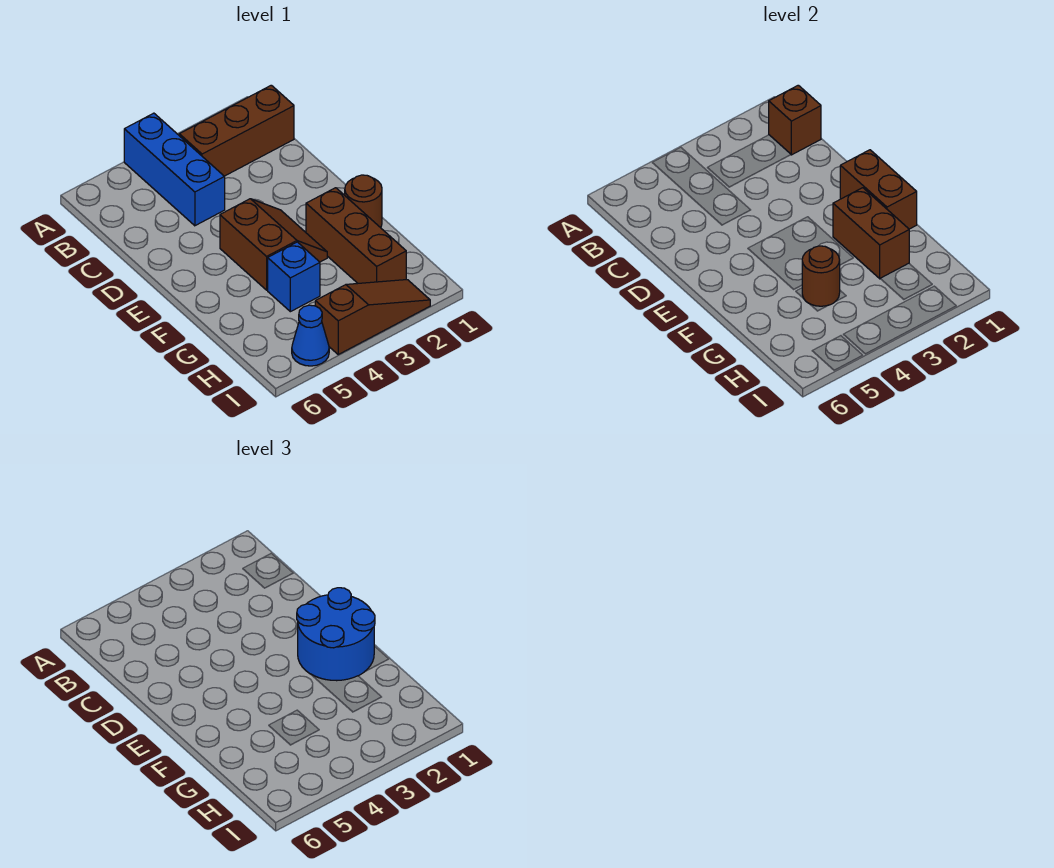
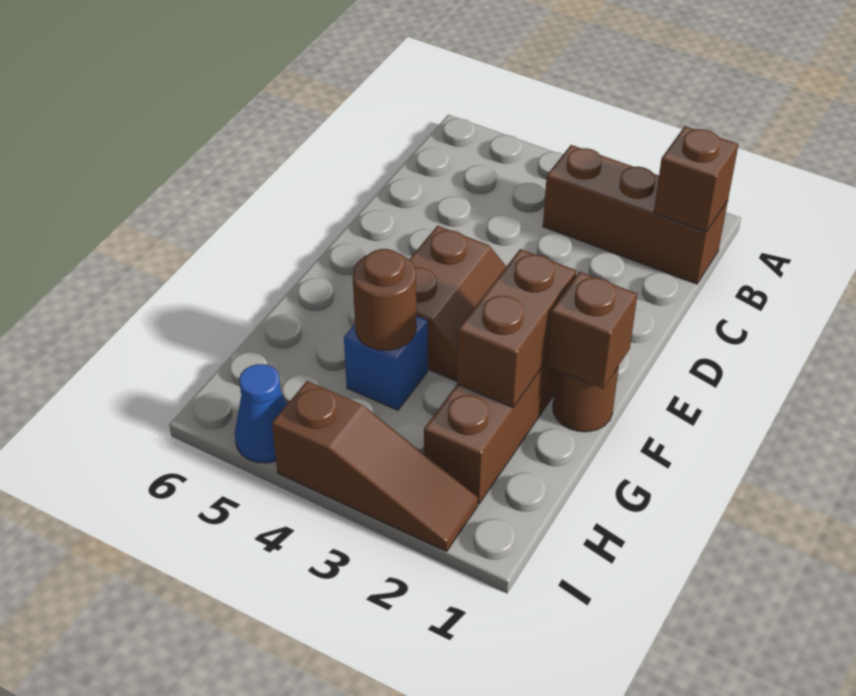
blue brick A4:C4 level 1 -> none
brown brick E1:F1 level 2 -> brown brick F1 level 2
blue round brick E1:F2 level 3 -> none

